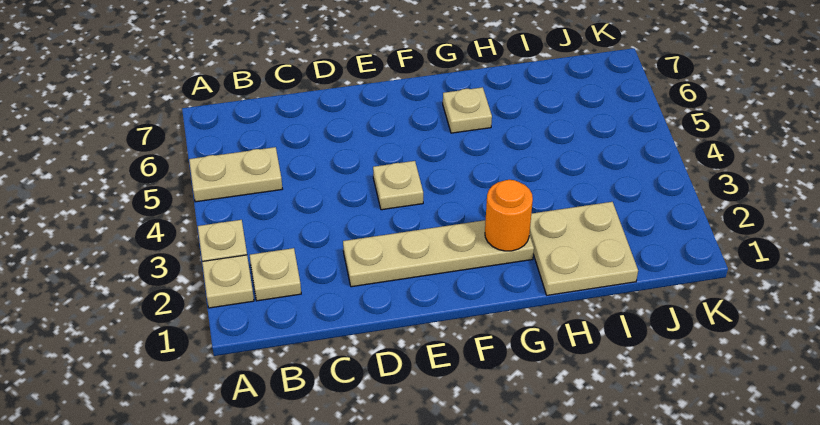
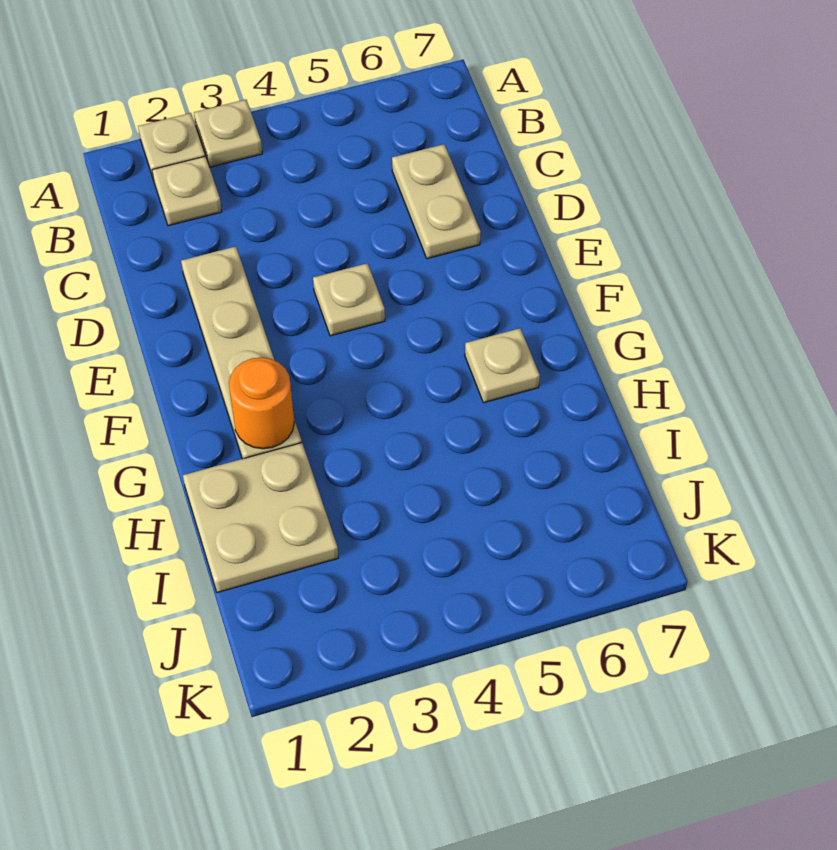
tan plate A5:B5 level 1 -> tan plate C6:D6 level 1

